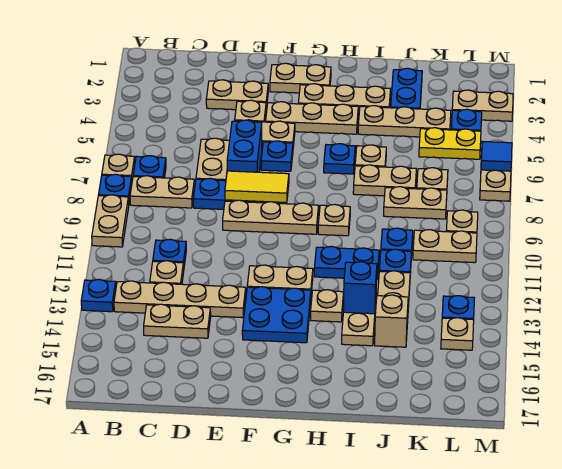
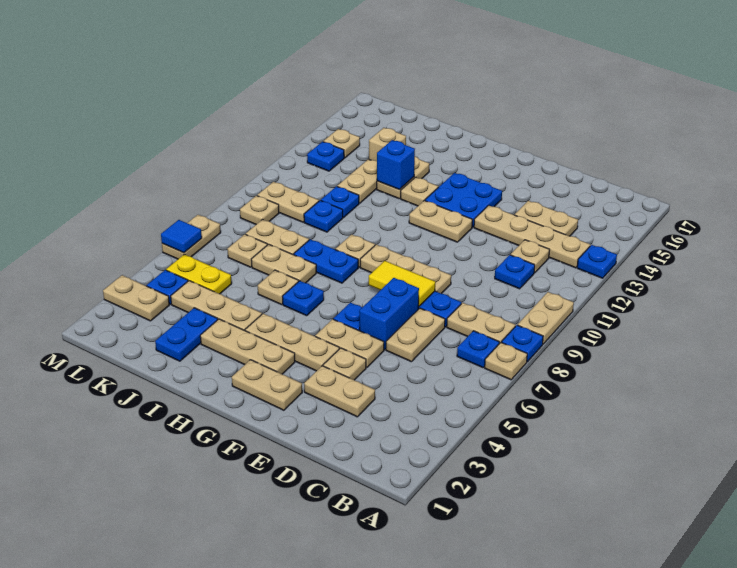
blue plate H11:I11 level 1 -> blue plate H8:I8 level 1

